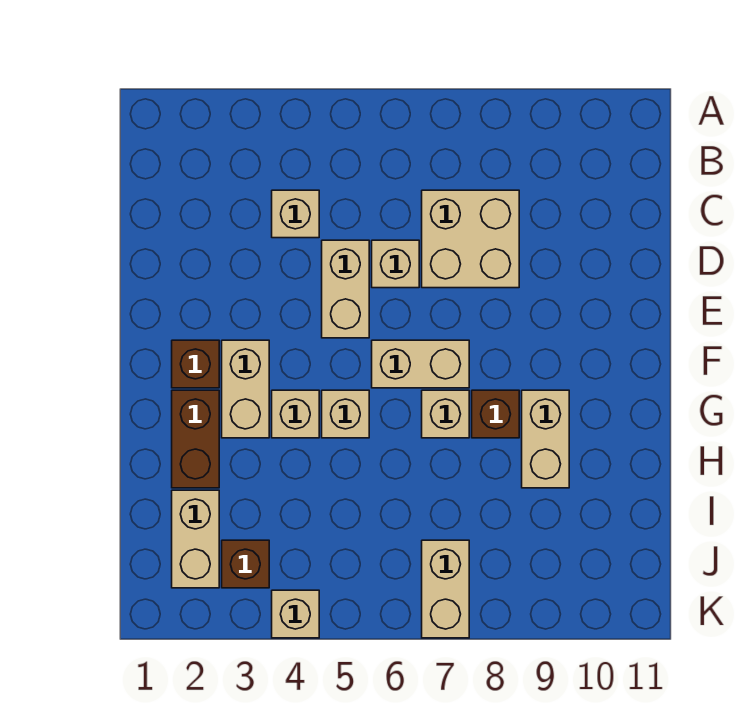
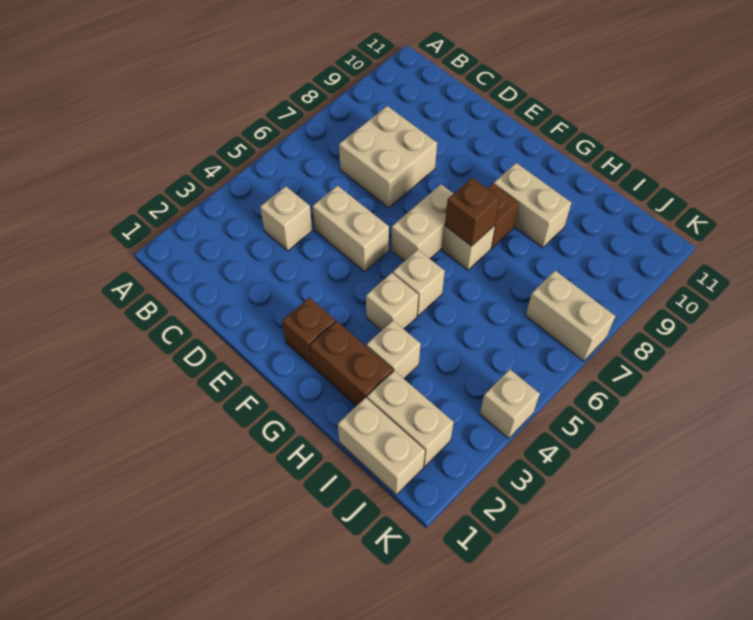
tan brick D6 level 1 -> tan brick H3 level 1
tan brick F3:G3 level 1 -> tan brick I1:J1 level 1
brown brick J3 level 1 -> brown brick G7 level 2

